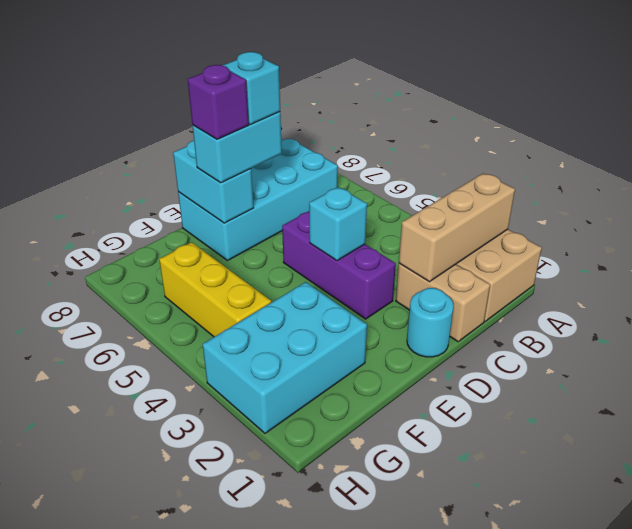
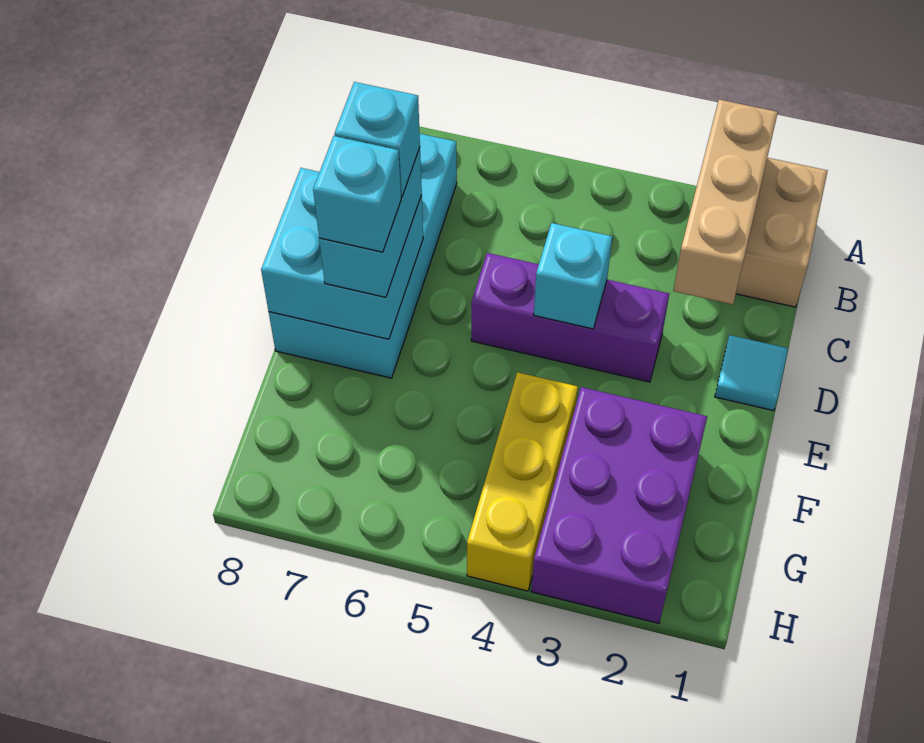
tan brick C1:C2 level 1 -> none
cyan round brick D1 level 1 -> cyan tile D1 level 1
cyan brick E7:E8 level 2 -> cyan brick D7:E8 level 2
purple brick E7 level 4 -> cyan brick E7 level 4
cyan brick F2:H3 level 1 -> purple brick F2:H3 level 1
yellow brick G4:G6 level 1 -> yellow brick F4:H4 level 1

